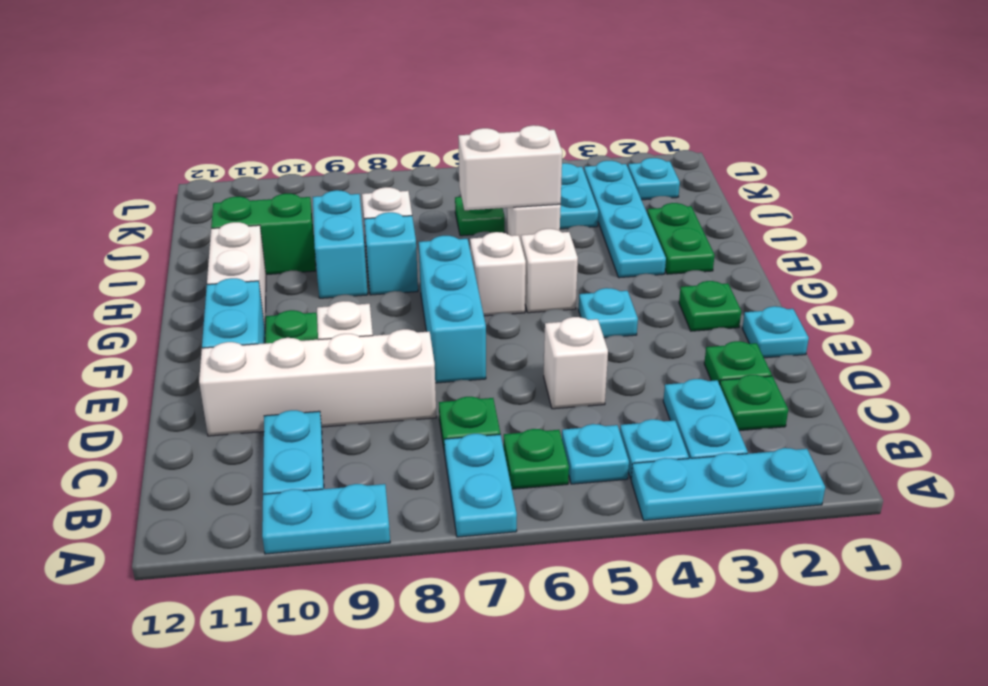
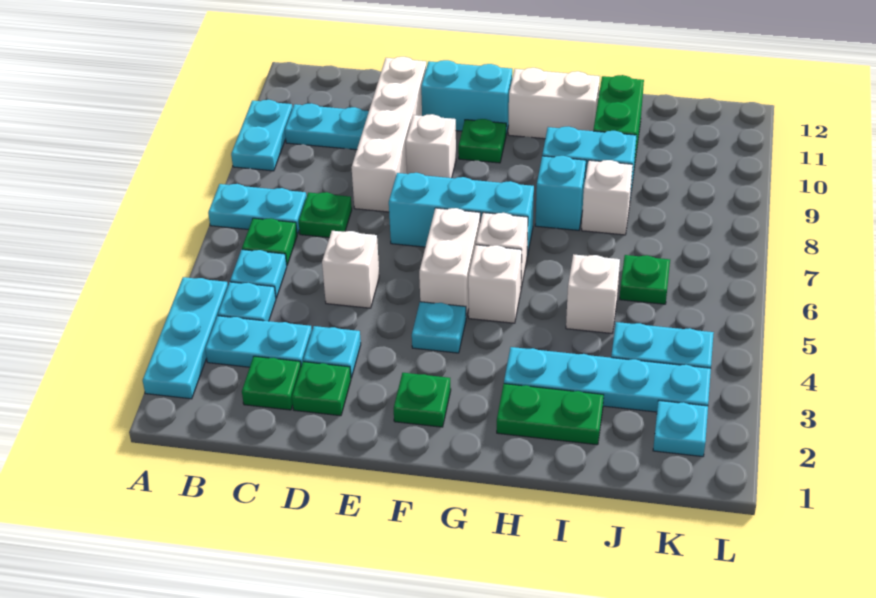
cyan plate E1 level 1 -> cyan plate D3 level 1
white brick I5:I6 level 2 -> white brick F5:F6 level 1

